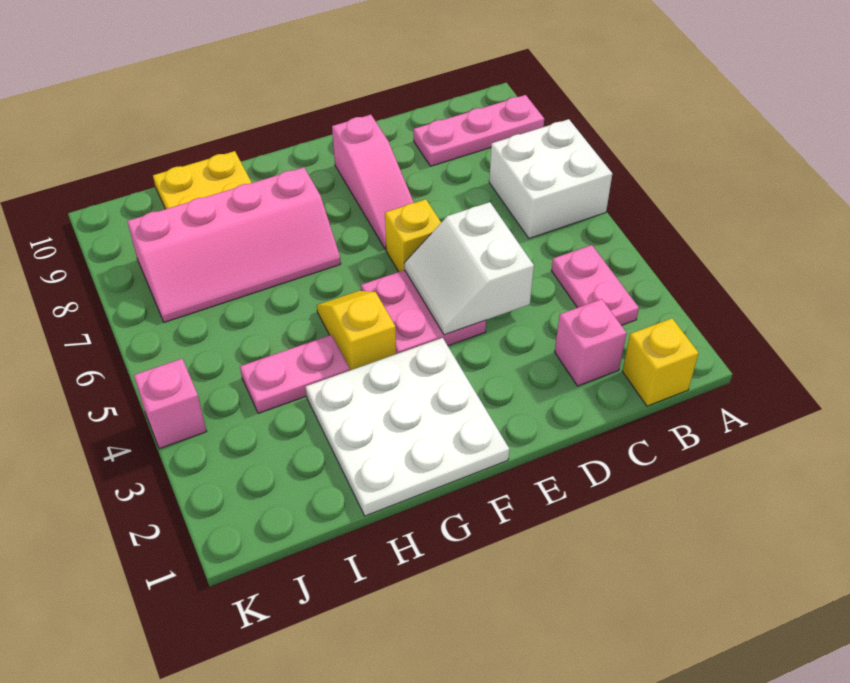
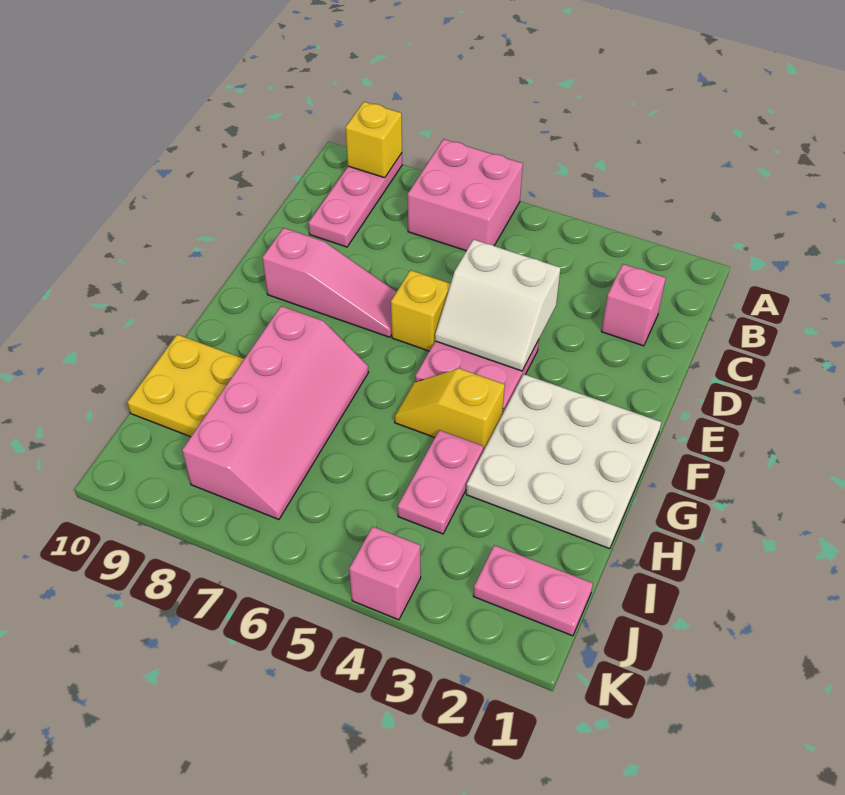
white brick A6:B7 level 1 -> pink brick A6:B7 level 1
yellow brick B1 level 1 -> yellow brick A9 level 2
pink plate B3:B4 level 1 -> pink plate J1:J2 level 1

